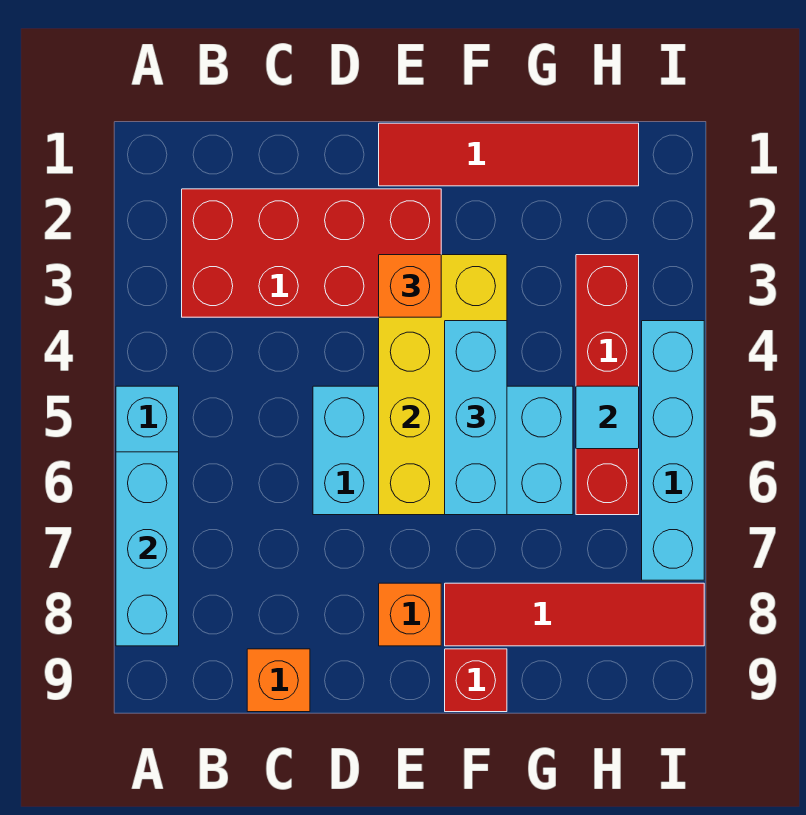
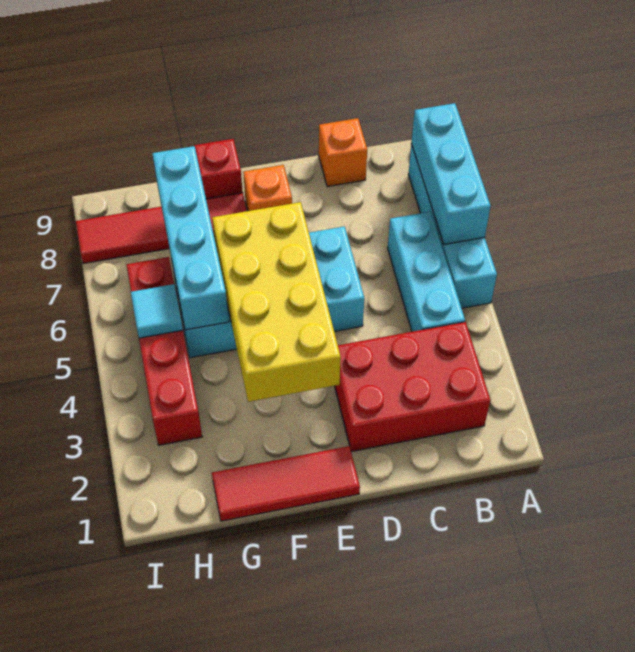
red brick B2:E3 level 1 -> red brick B2:D3 level 1
red tile E1:H1 level 1 -> red tile E1:G1 level 1
orange brick E3 level 3 -> none
cyan brick F4:F6 level 3 -> cyan brick B4:B6 level 1
cyan brick I4:I7 level 1 -> cyan brick G5:G8 level 2

